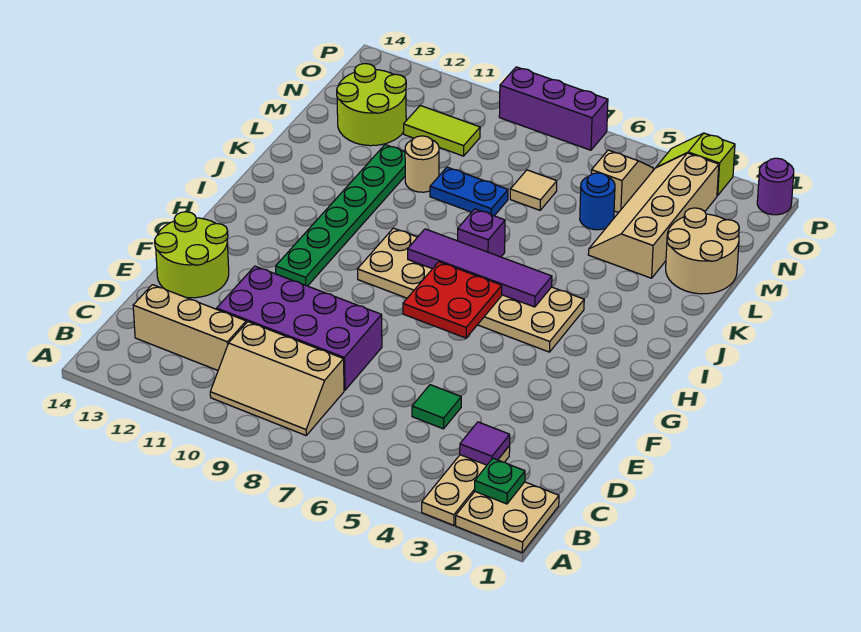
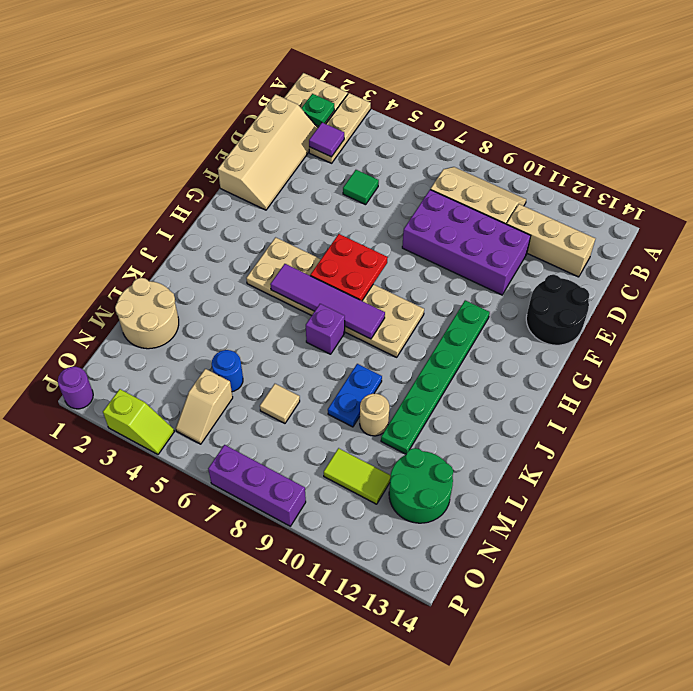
lime round brick E13:F14 level 1 -> black round brick E13:F14 level 1
tan slope L3:O4 level 1 top 3 -> tan slope C1:F2 level 1 top 1
blue plate L8:L9 level 1 -> blue plate K9:L9 level 1
lime round brick M12:N13 level 1 -> green round brick M12:N13 level 1

